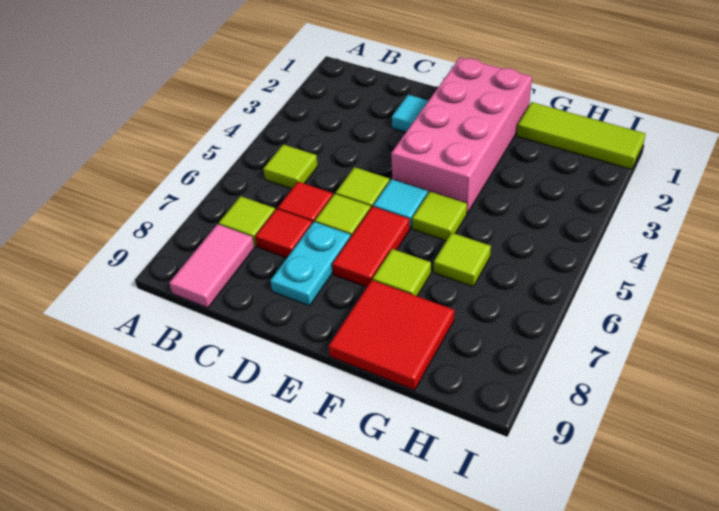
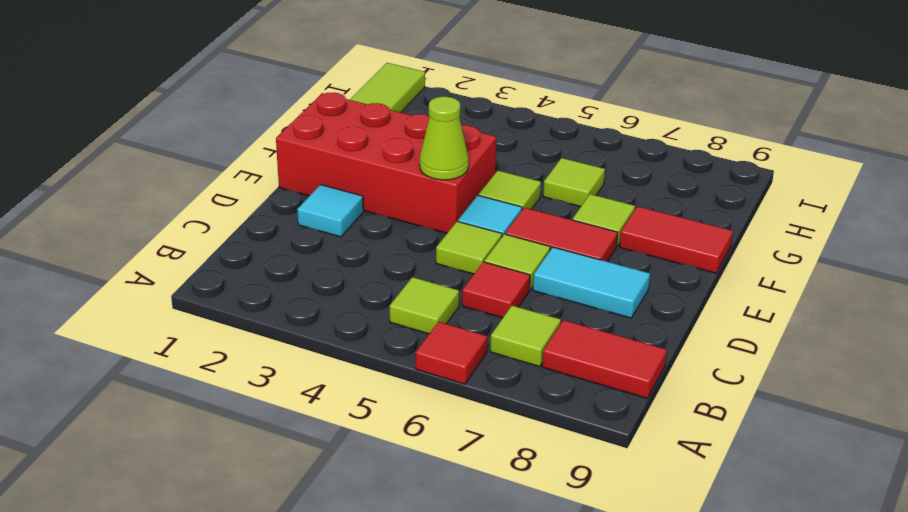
pink tile B8:B9 level 1 -> red tile B8:B9 level 1
red tile C7 level 1 -> red tile A6 level 1
cyan plate D7:D8 level 1 -> cyan tile D7:D8 level 1
pink brick E1:F4 level 1 -> red brick E1:F4 level 1
none -> lime cone E4 level 2
red tile F8:G9 level 1 -> red tile F8:F9 level 1

